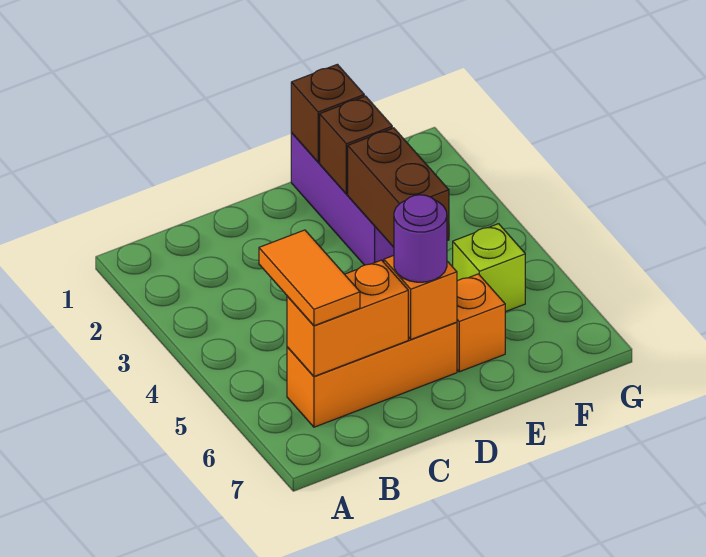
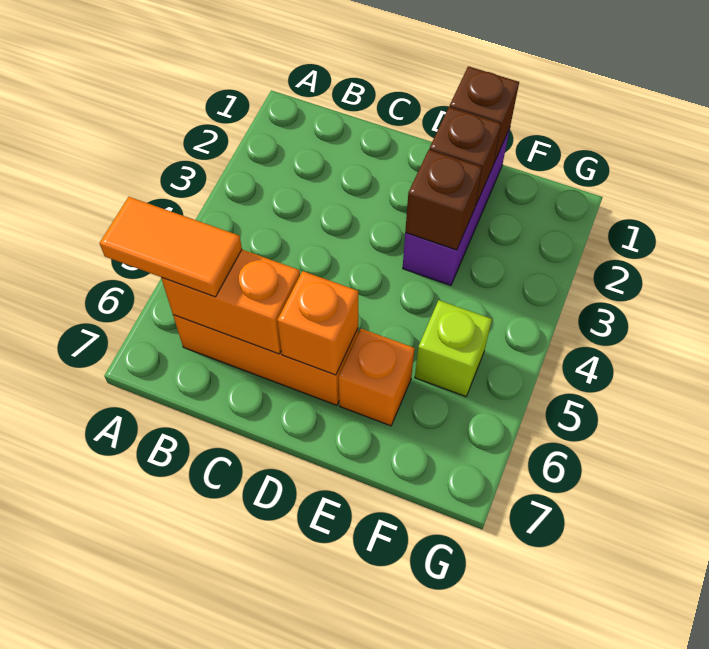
orange tile B5:B6 level 3 -> orange tile A6:B6 level 3
purple round brick D6 level 3 -> none
brown brick E3:E4 level 2 -> brown brick E3 level 2

